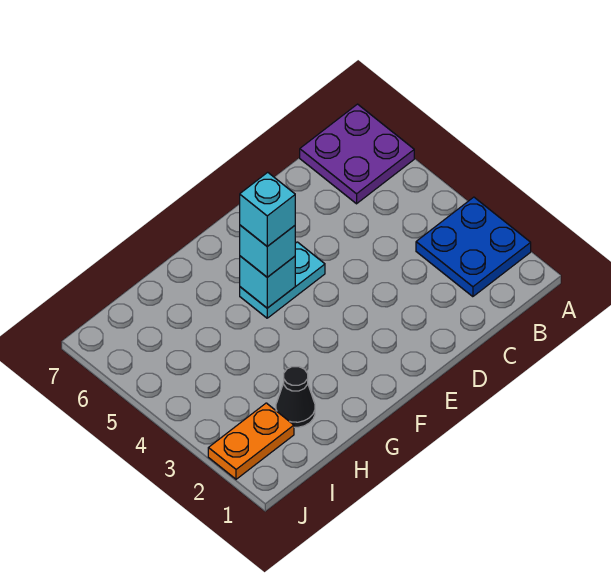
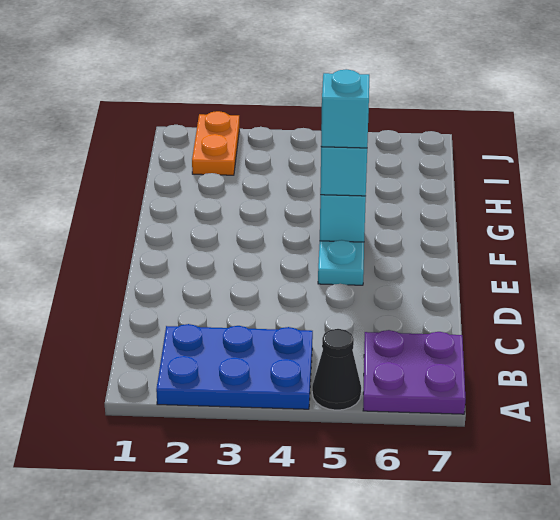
blue plate A2:B3 level 1 -> blue plate A2:B4 level 1
black cone H2 level 1 -> black cone A5 level 1

